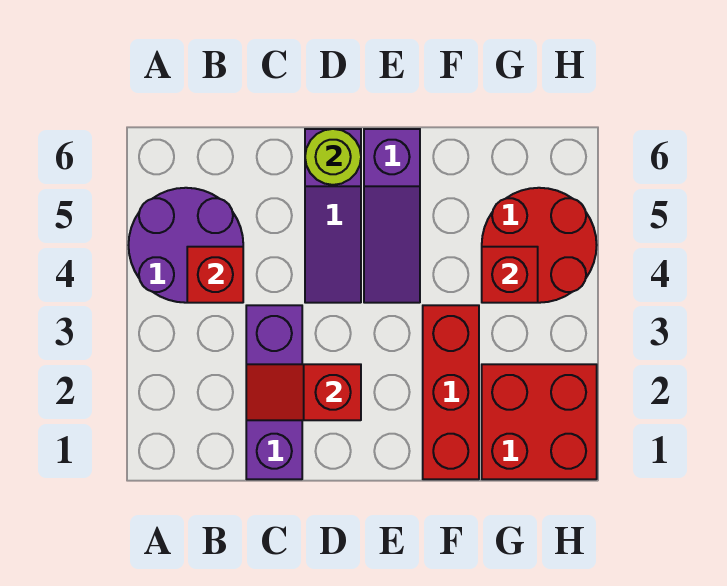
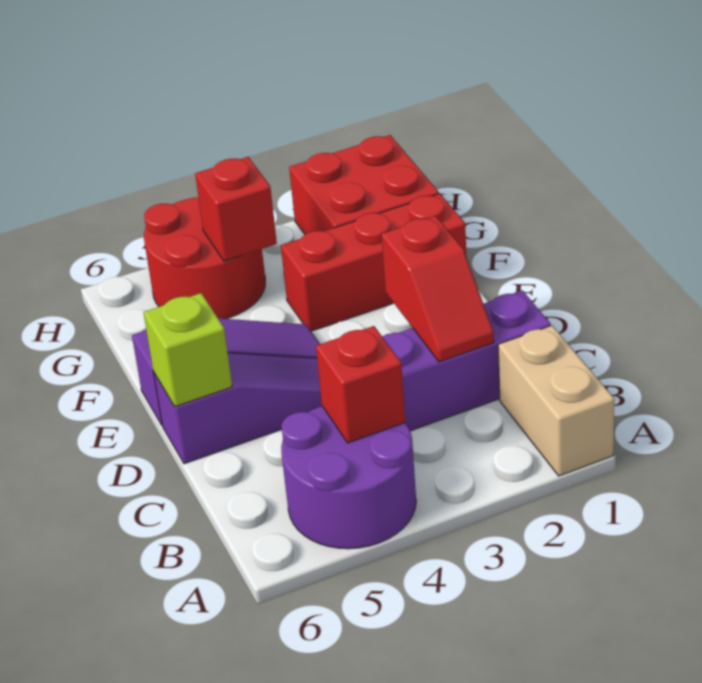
none -> tan brick A1:B1 level 1
lime round brick D6 level 2 -> lime brick D6 level 2

